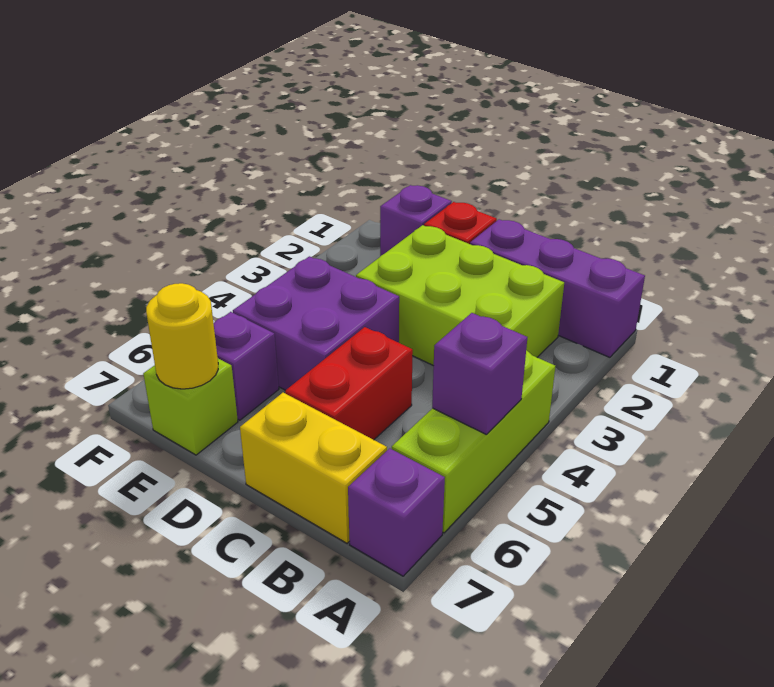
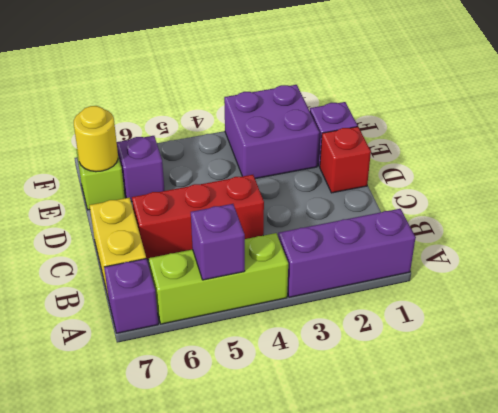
purple brick A1:C1 level 1 -> purple brick A1:A3 level 1
lime brick B2:D3 level 1 -> none
red brick C5:C6 level 1 -> red brick C4:C6 level 1
purple brick D4:E5 level 1 -> purple brick E2:F3 level 1

